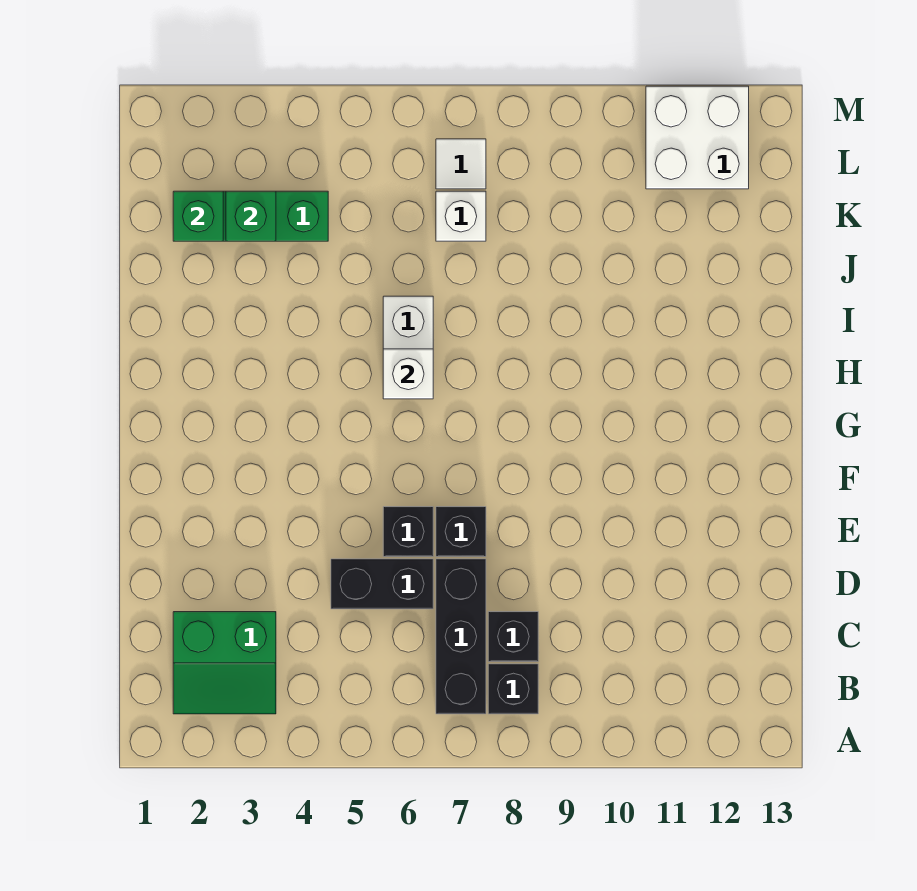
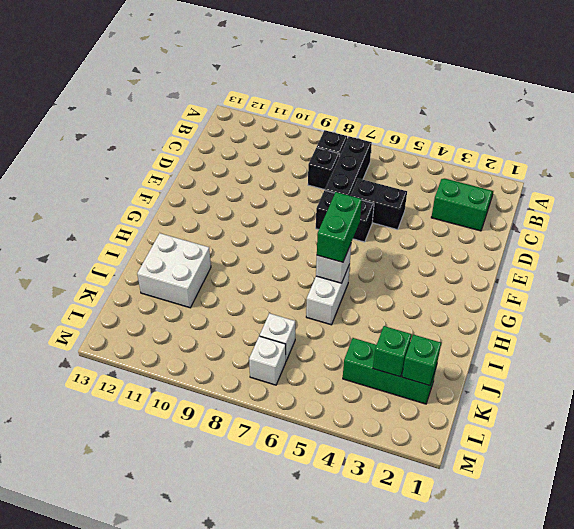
none -> green brick G6:H6 level 3
white tile L7 level 1 -> white brick L7 level 1
white brick L11:M12 level 1 -> white brick I11:J12 level 1

